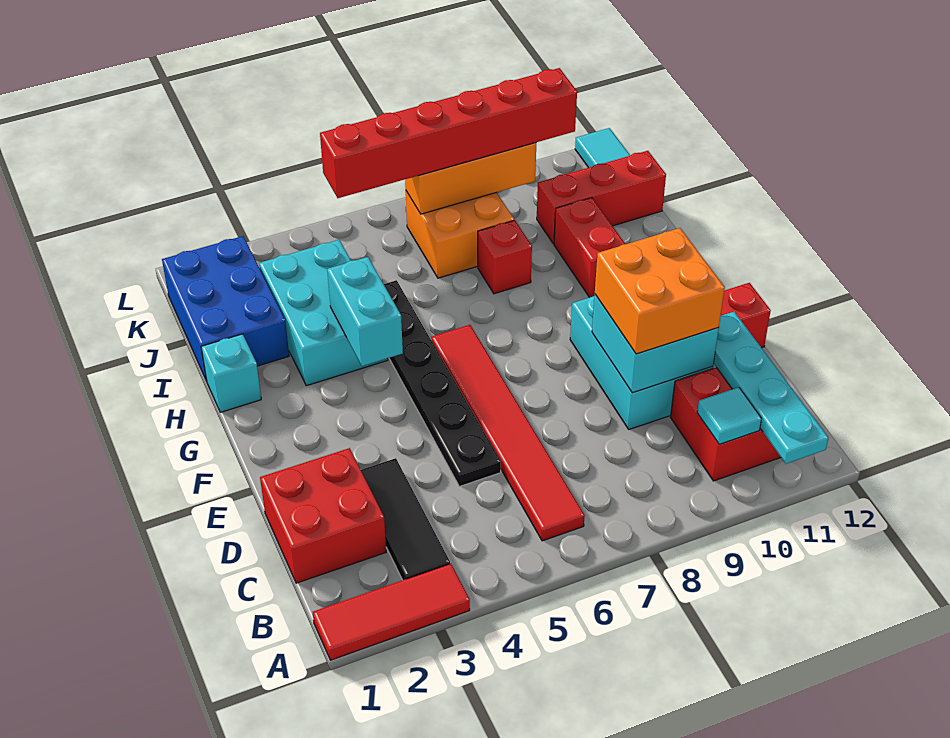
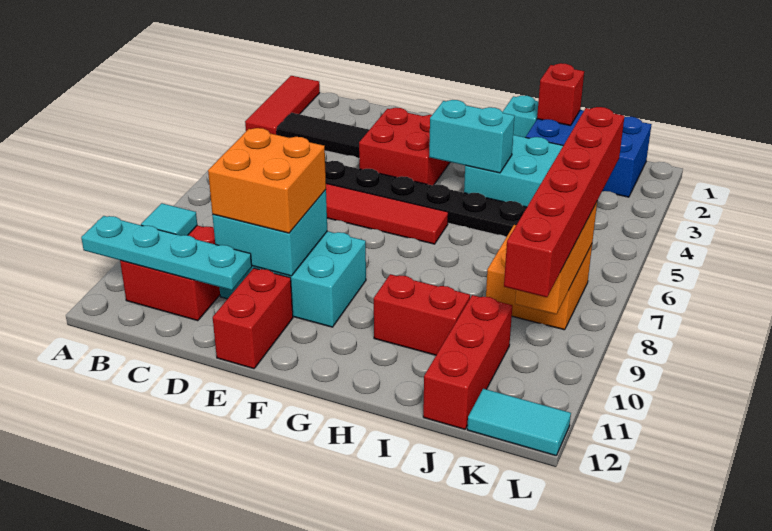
red brick C1:D2 level 1 -> red brick E3:F4 level 1
red brick I8 level 1 -> red brick I1 level 2

